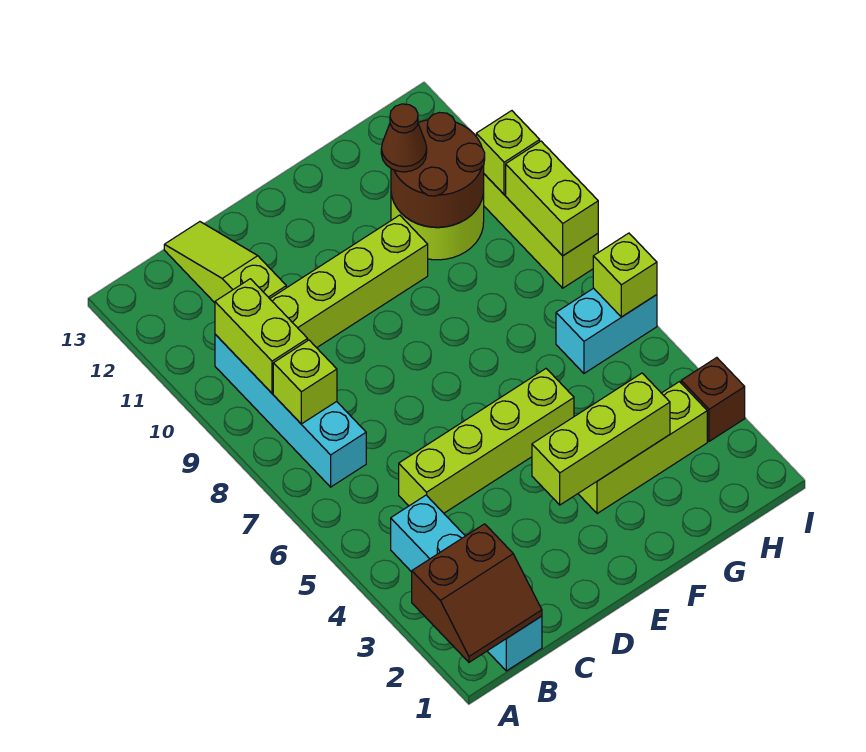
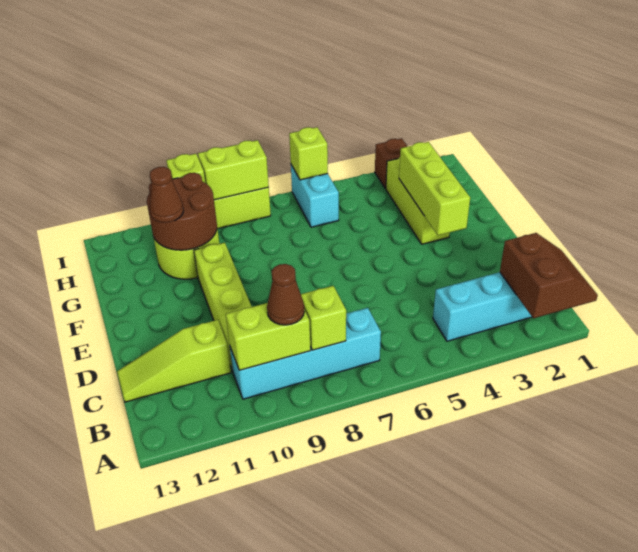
none -> brown cone B9 level 3
lime brick C5:F5 level 1 -> none

